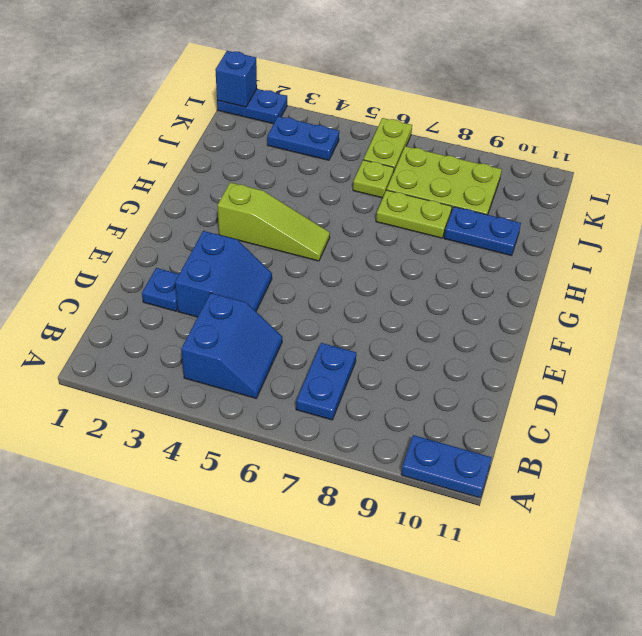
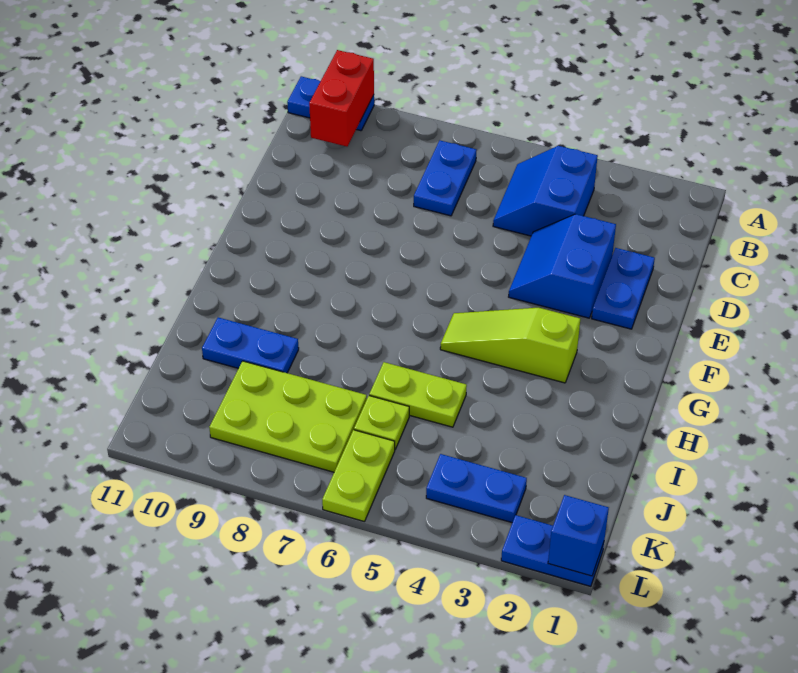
none -> red brick A10:B10 level 2
blue plate D2 level 1 -> blue plate D2:E2 level 1
lime plate I7:I8 level 1 -> lime plate I5:I6 level 1

